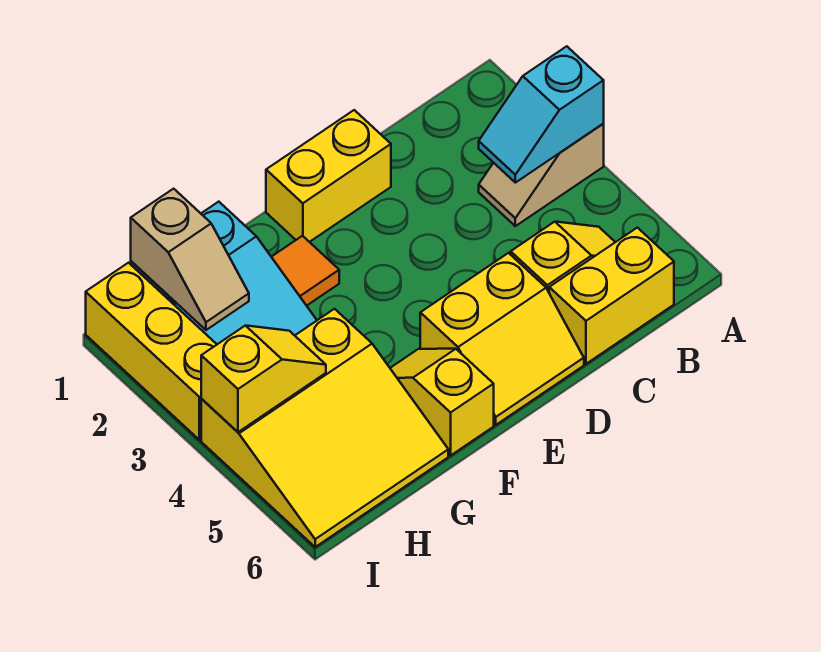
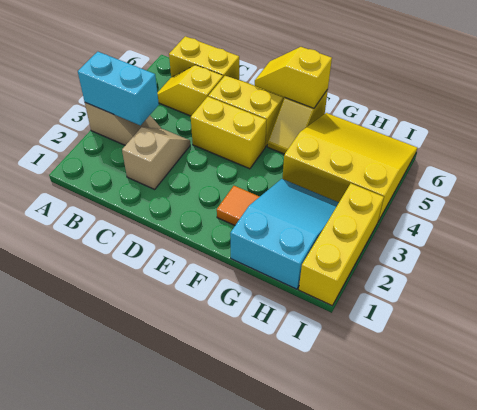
cyan slope A3:B3 level 2 top A -> cyan brick A3:B3 level 2
yellow brick D1:E1 level 1 -> yellow brick D4:E4 level 1
tan slope H1:H2 level 2 top 1 -> tan slope C2:C3 level 1 top 2
yellow slope H4:I4 level 2 top I -> yellow slope E6:F6 level 2 top F

